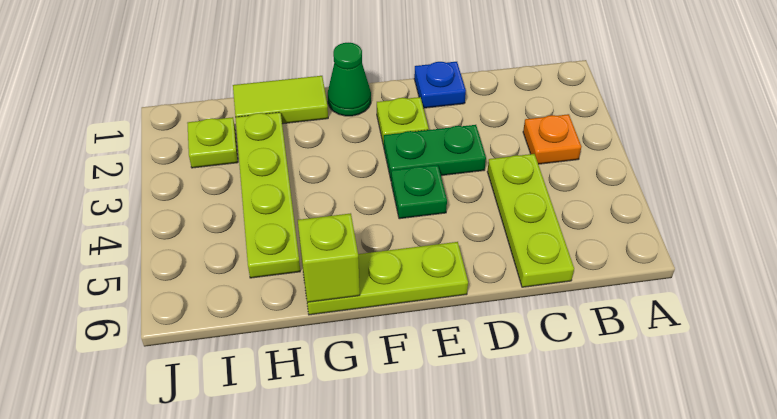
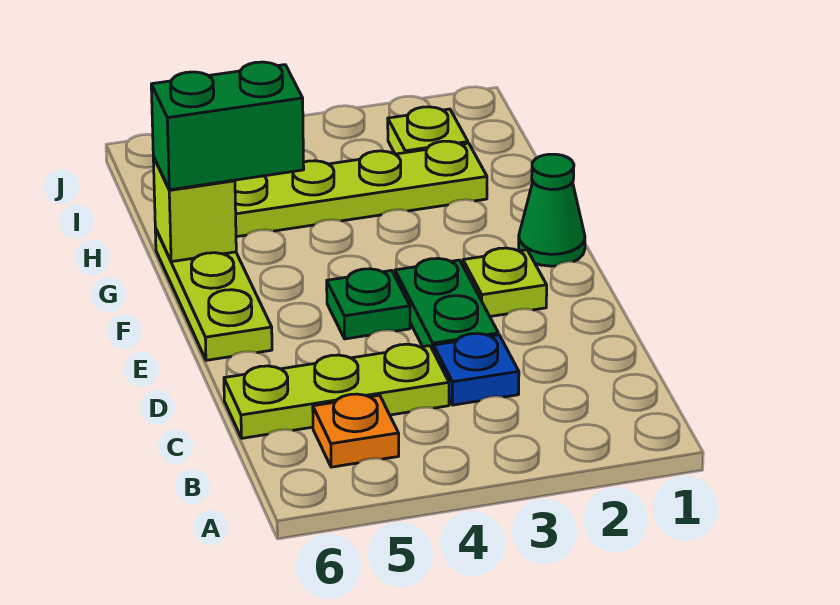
orange plate B3 level 1 -> orange plate B5 level 1
blue plate D1 level 1 -> blue plate C3 level 1
lime tile G1:H1 level 1 -> none
none -> green brick G5:G6 level 3

